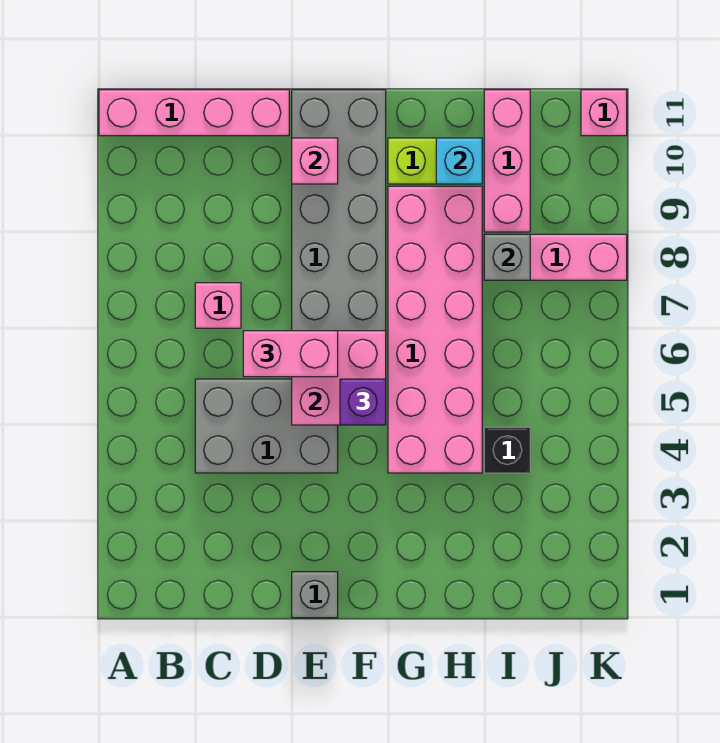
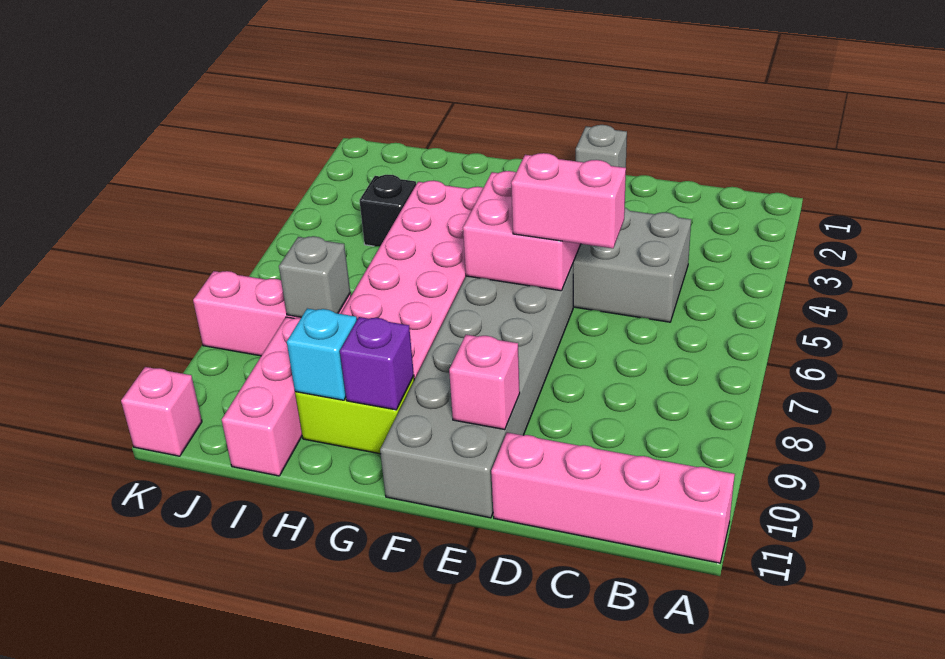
pink brick C7 level 1 -> none
purple brick F5 level 3 -> purple brick G10 level 2

